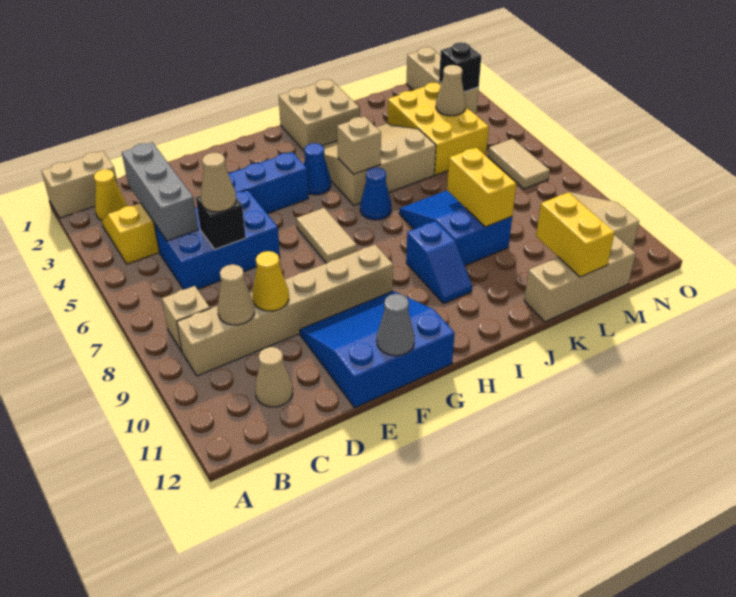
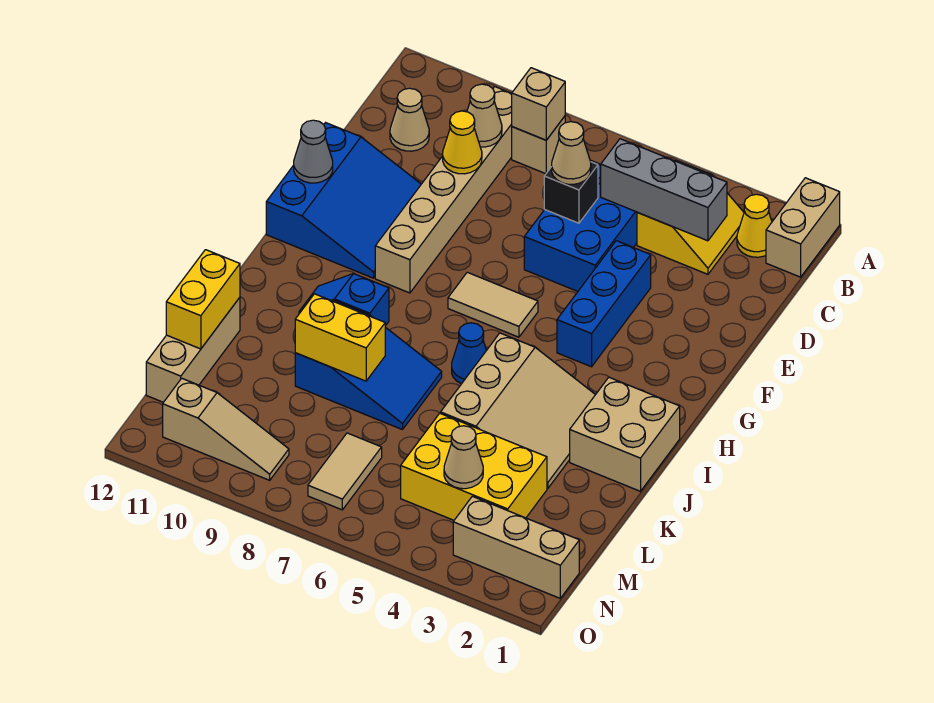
blue cone H4 level 1 -> none
tan brick I5 level 2 -> tan brick B8 level 2
yellow brick L11:L12 level 2 -> yellow brick K12:L12 level 2
black brick N3 level 2 -> none
tan tile N6:N7 level 1 -> tan tile M7:N7 level 1

